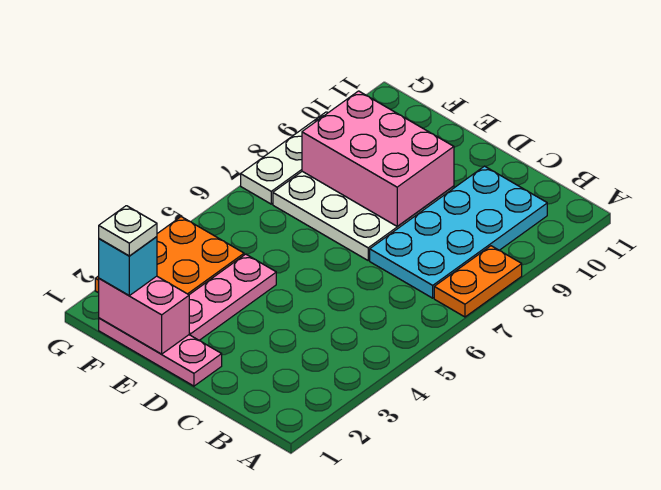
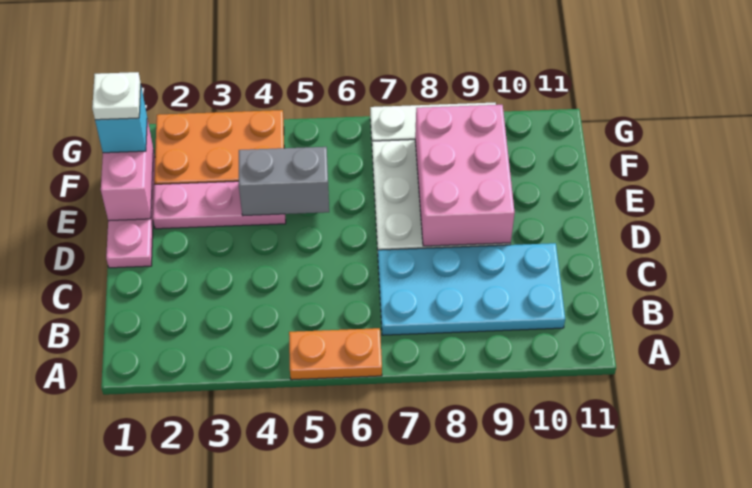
orange plate A7:A8 level 1 -> orange plate A5:A6 level 1
none -> grey brick E4:E5 level 2

